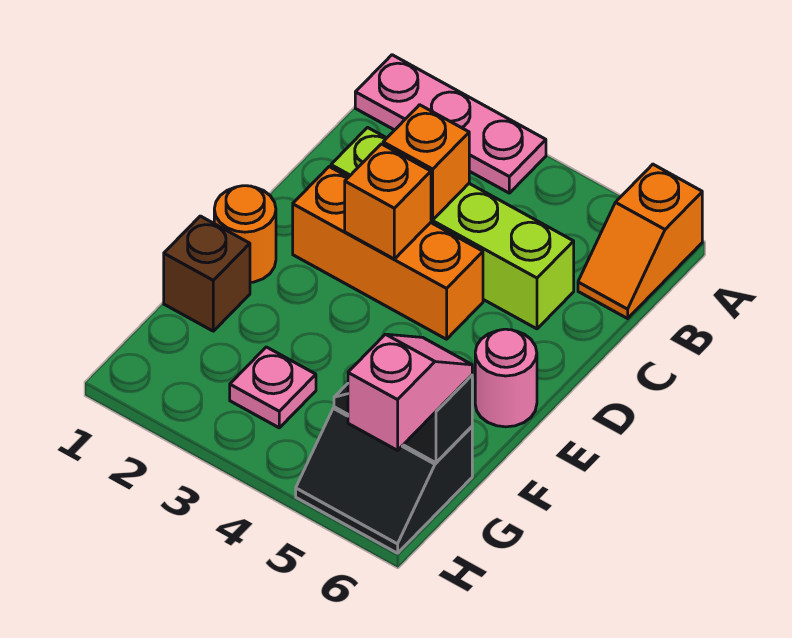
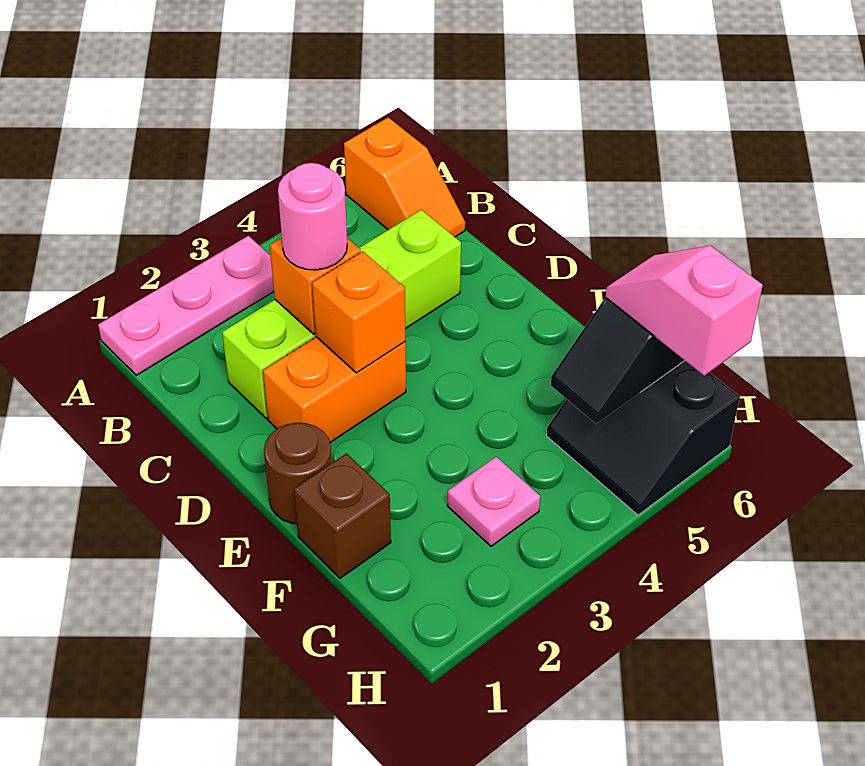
orange brick D2:D4 level 1 -> orange brick D2:D3 level 1
orange round brick E1 level 1 -> brown round brick E1 level 1
pink round brick E6 level 1 -> pink round brick C3 level 3
black slope G5:H6 level 1 top G -> black slope G5:H6 level 1 top 6

